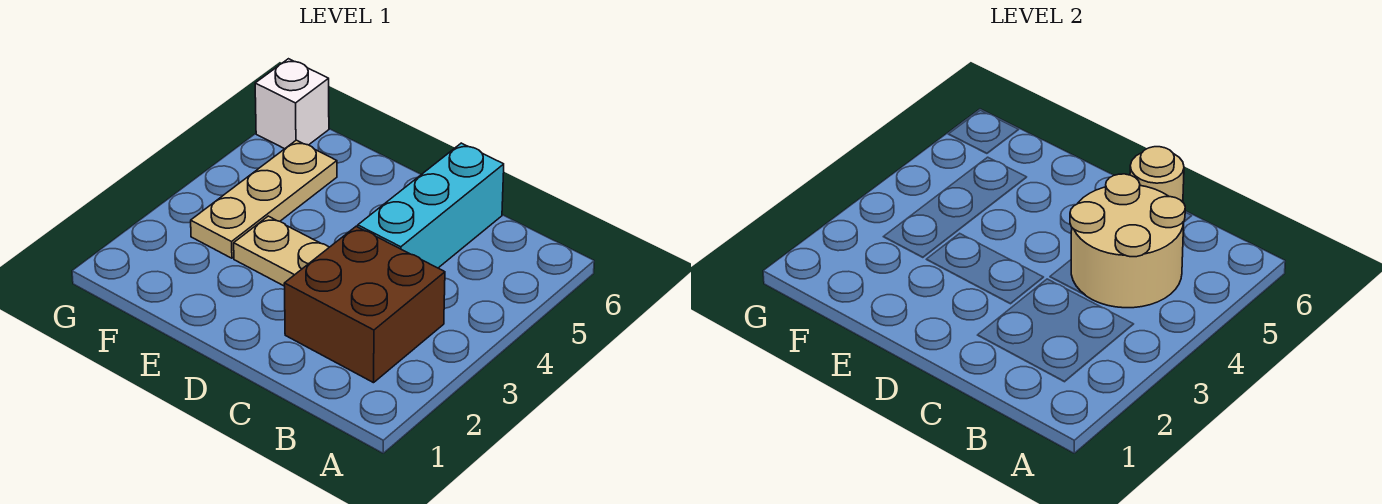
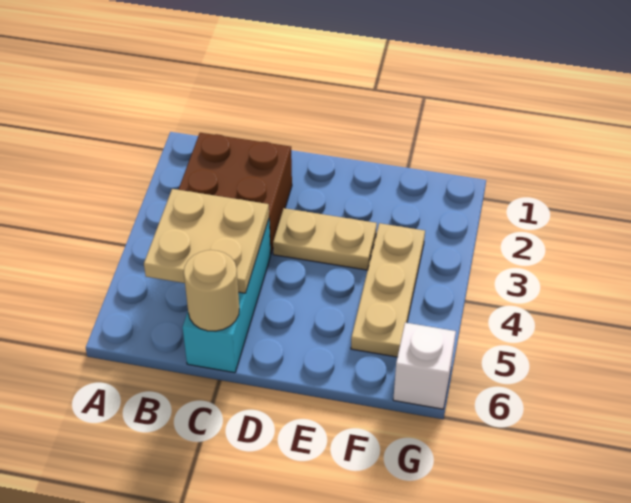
tan round brick B4:C5 level 2 -> tan plate B4:C5 level 2

